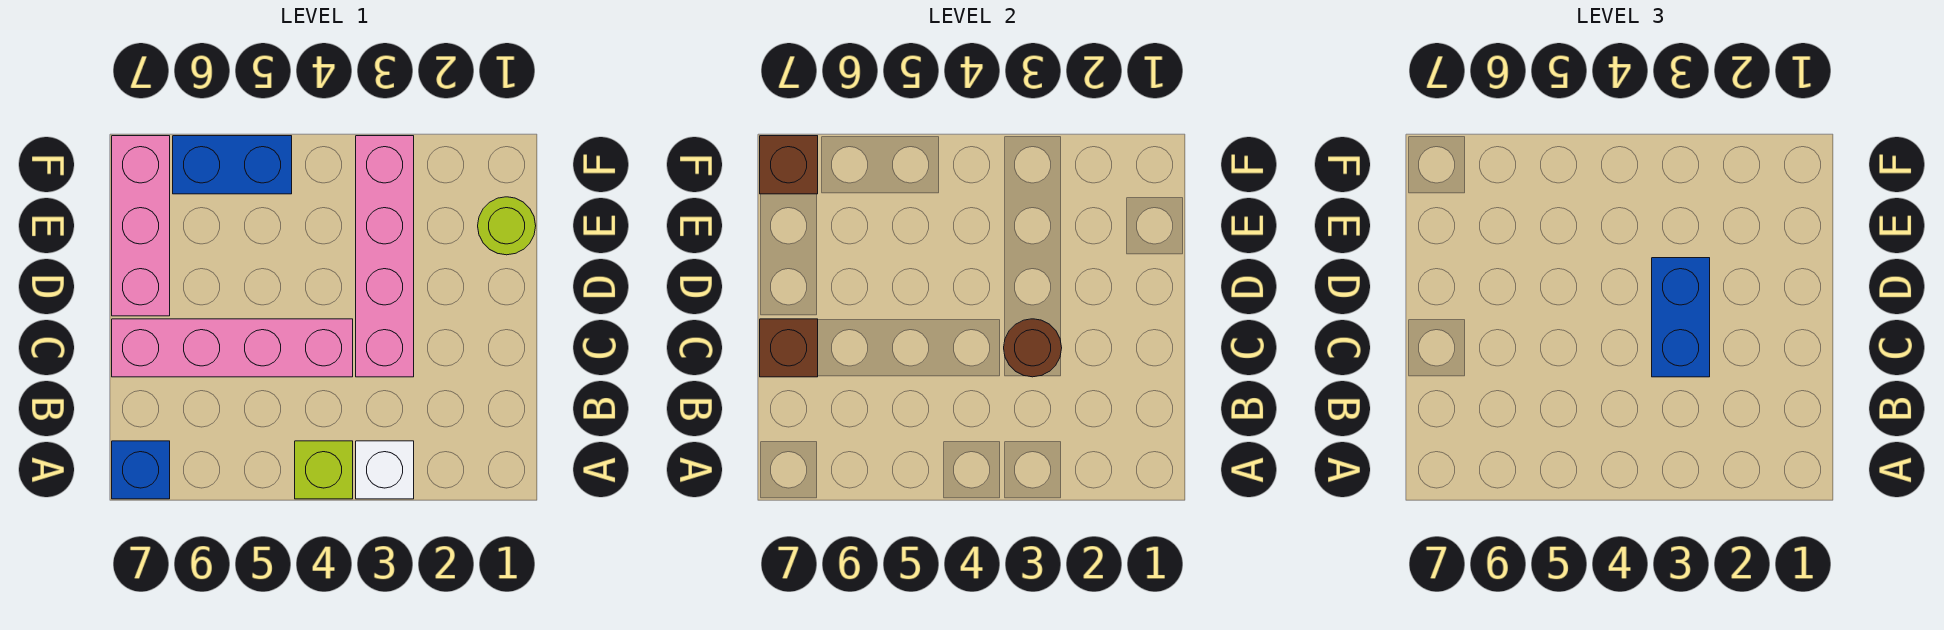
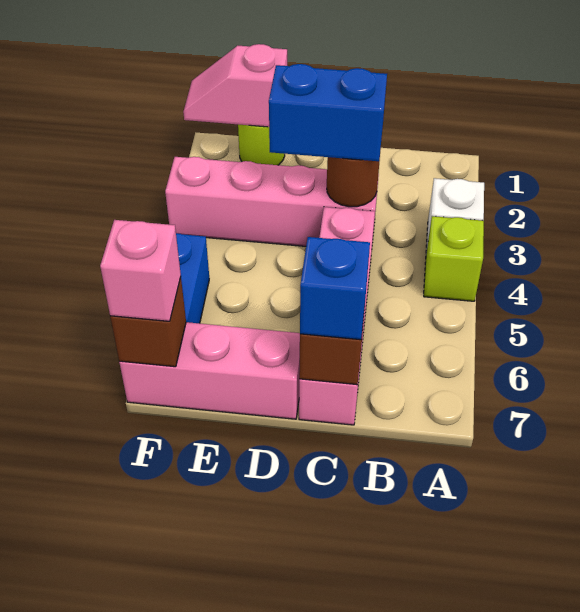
blue brick A7 level 1 -> blue brick C7 level 3
none -> pink slope E1:F1 level 2 top E
none -> pink brick F7 level 3

